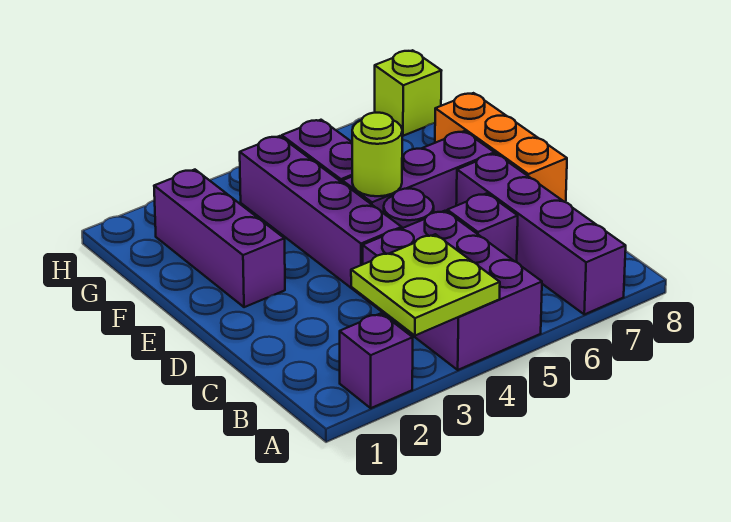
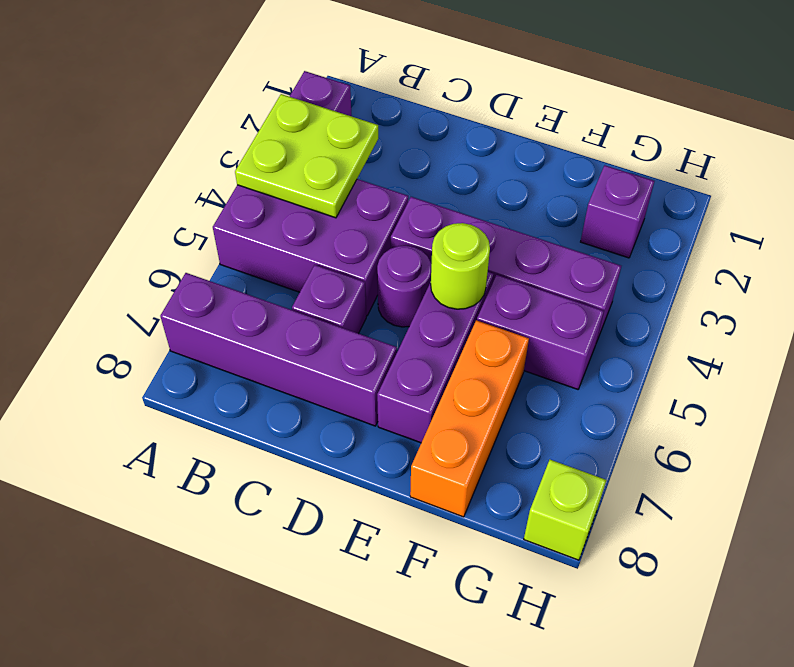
orange brick D8:F8 level 1 -> orange brick F6:F8 level 1
purple brick E2:G2 level 1 -> purple brick G2 level 1

